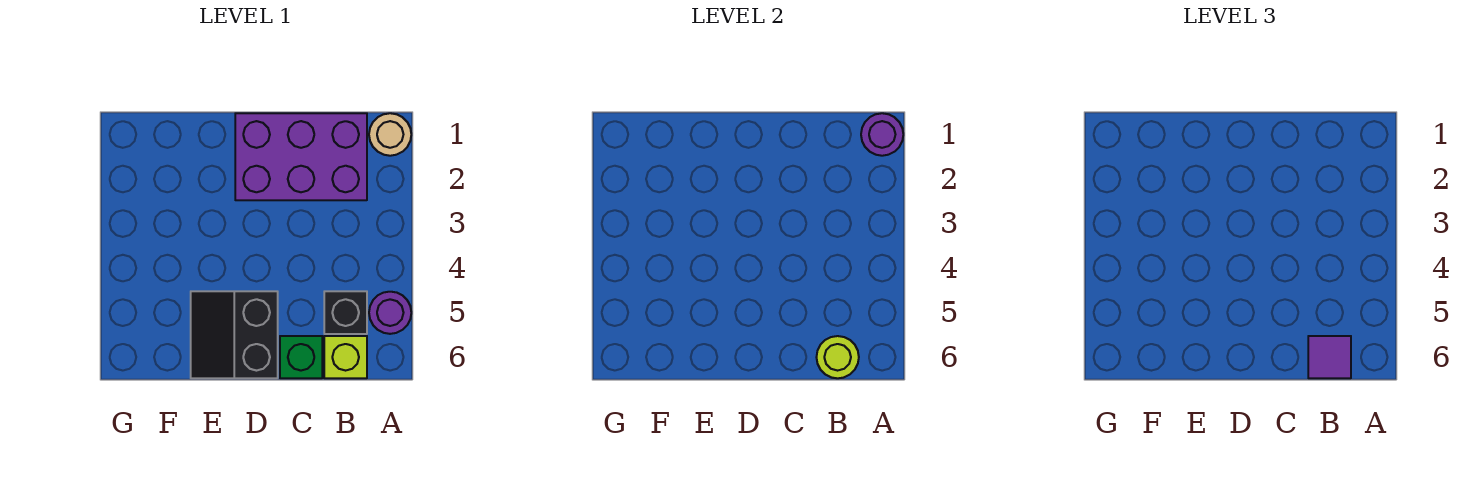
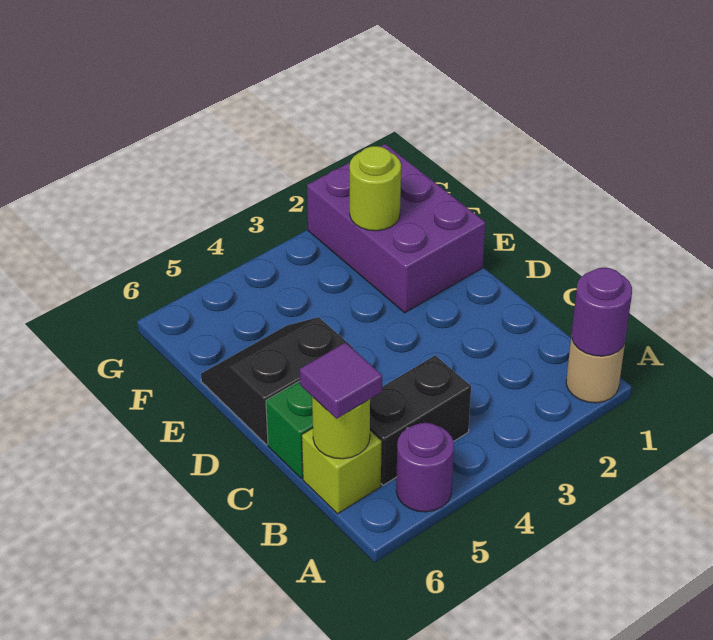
purple brick B1:D2 level 1 -> purple brick E1:G2 level 1
black brick B5 level 1 -> black brick B4:B5 level 1
none -> lime round brick F2 level 2

